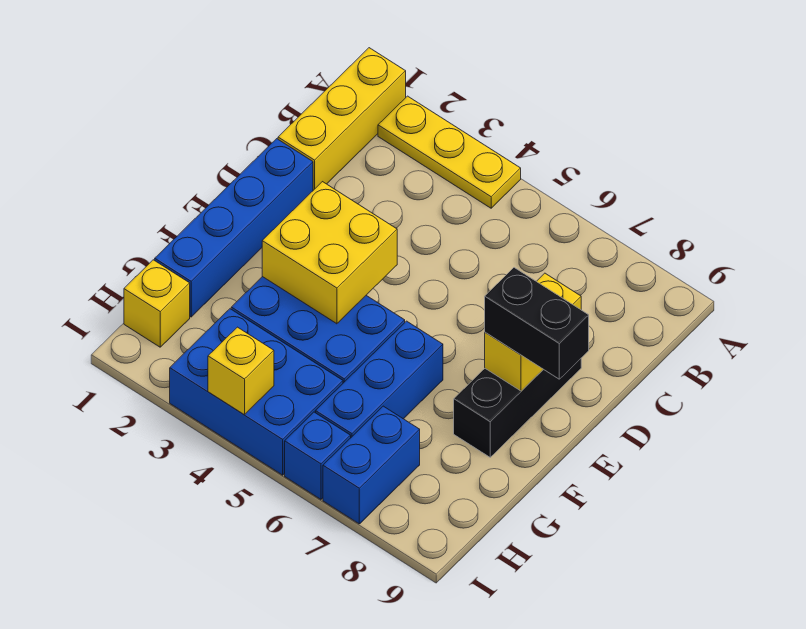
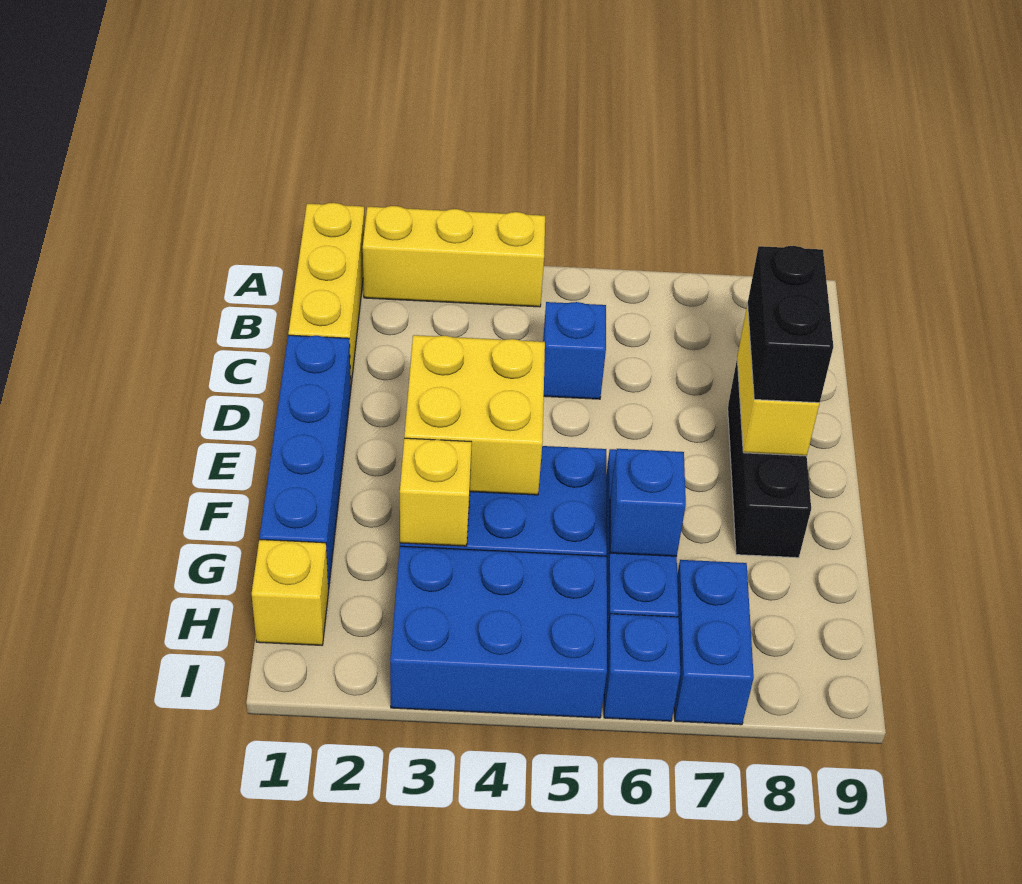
yellow plate A2:A4 level 1 -> yellow brick A2:A4 level 1
none -> blue brick C5 level 1
black brick E8:E9 level 3 -> black brick D8:E8 level 3
none -> blue brick G6 level 2
yellow brick I4 level 2 -> yellow brick G3 level 2

